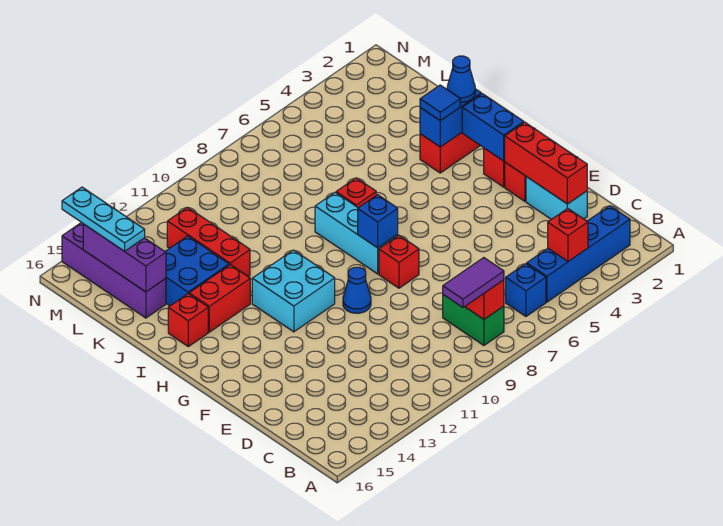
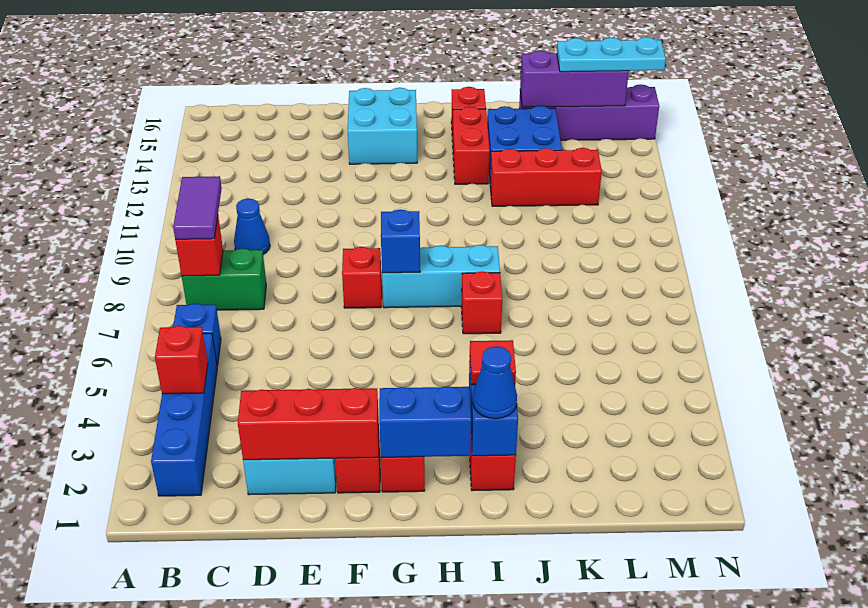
blue cone F10 level 1 -> blue cone C10 level 1
cyan brick G11:H12 level 1 -> cyan brick F14:G15 level 1
blue tile I3 level 3 -> red tile I3 level 3

